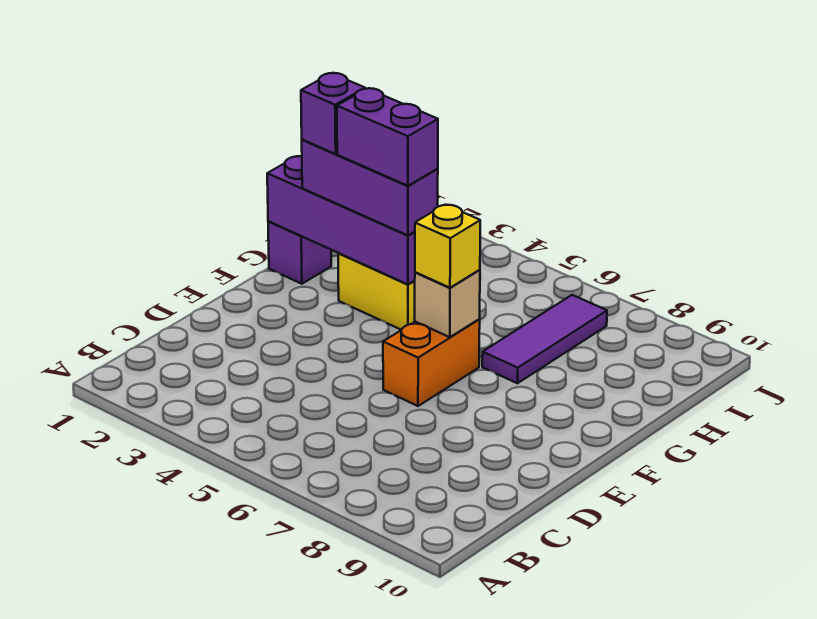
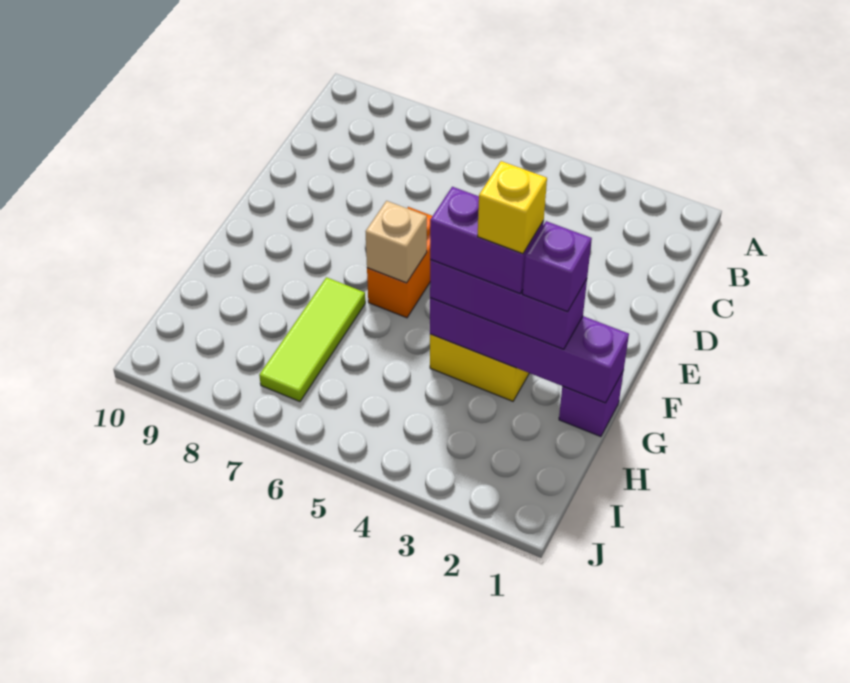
yellow brick F6 level 3 -> yellow brick G3 level 5
purple tile G7:I7 level 1 -> lime tile G7:I7 level 1

